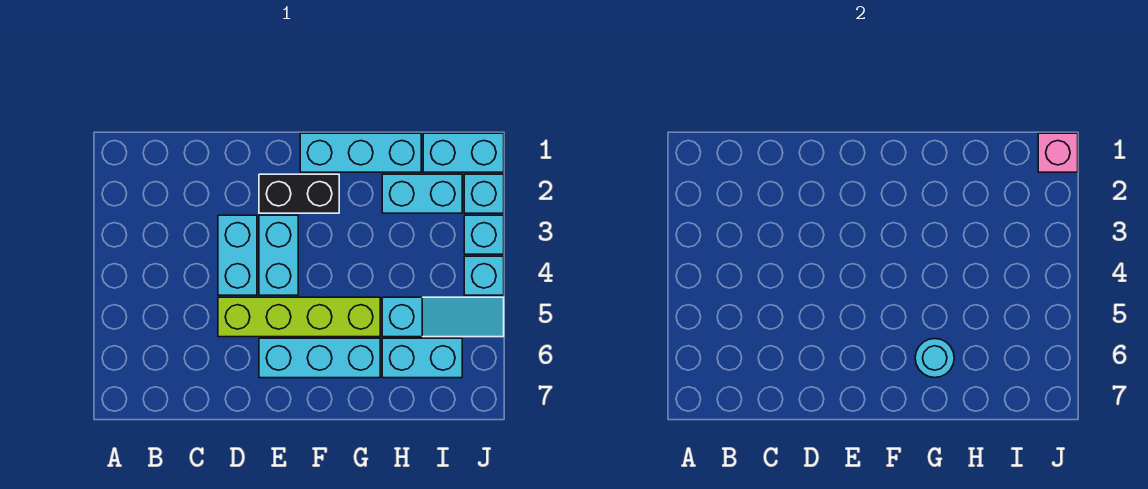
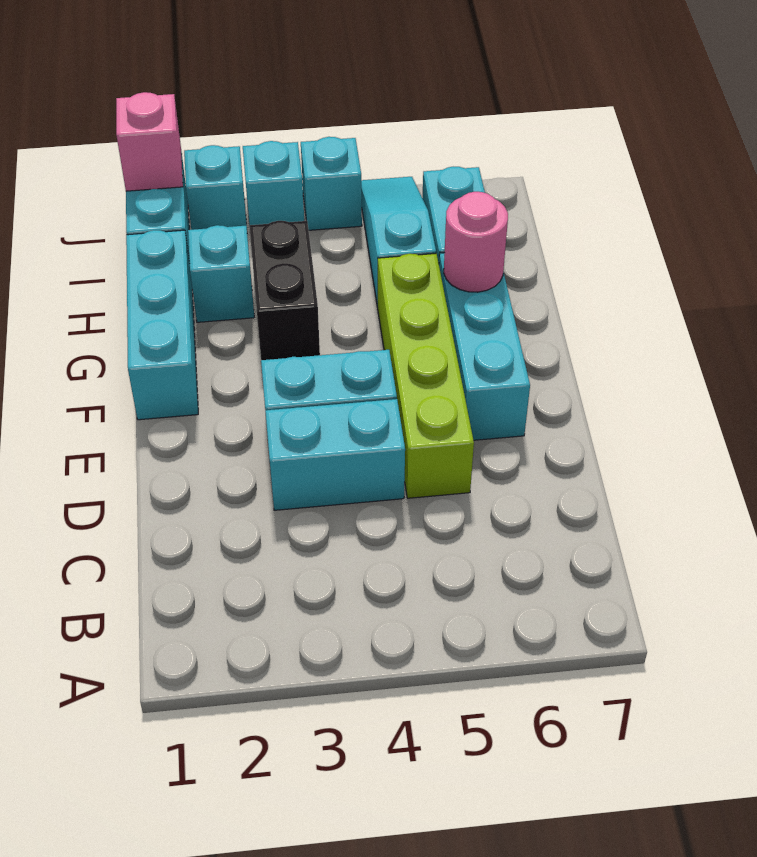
black brick E2:F2 level 1 -> black brick G3:H3 level 1
cyan round brick G6 level 2 -> pink round brick G6 level 2
cyan brick H2:I2 level 1 -> cyan brick H2 level 1

